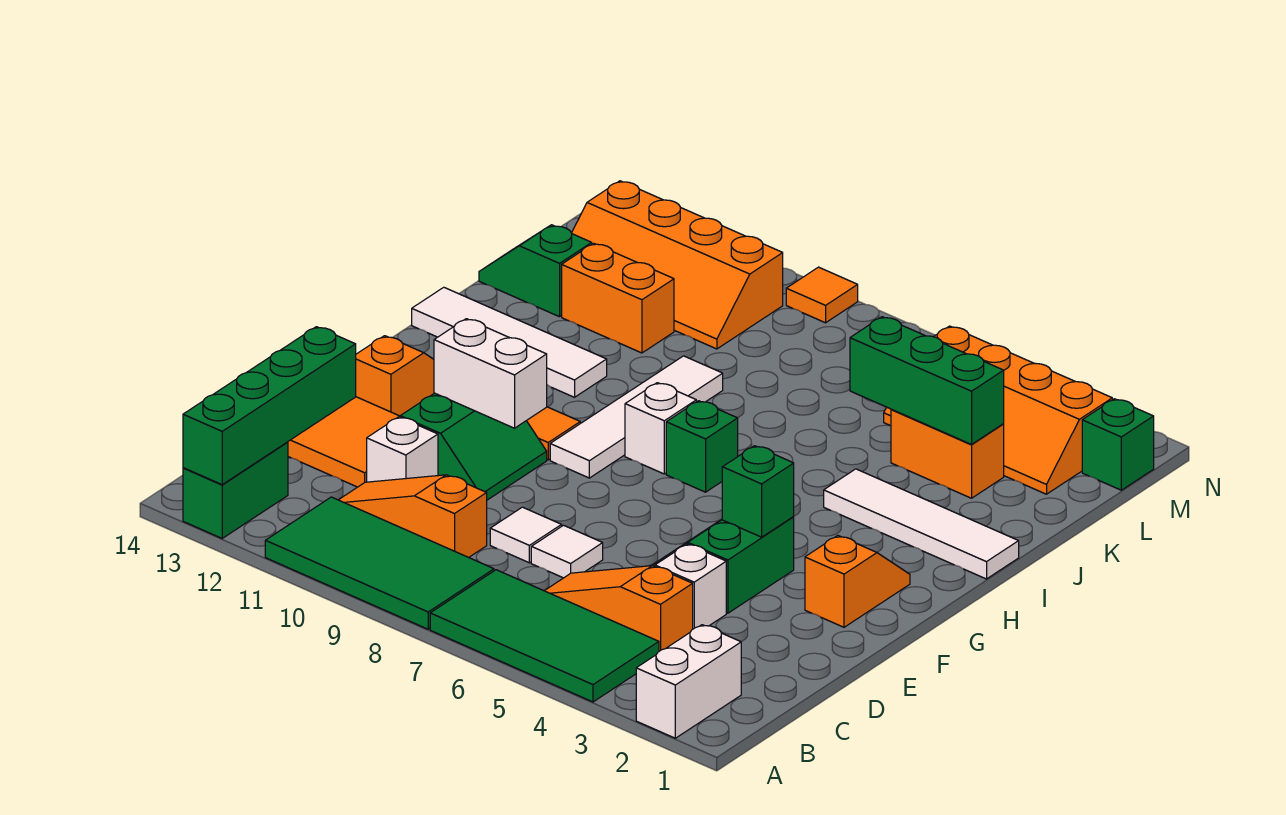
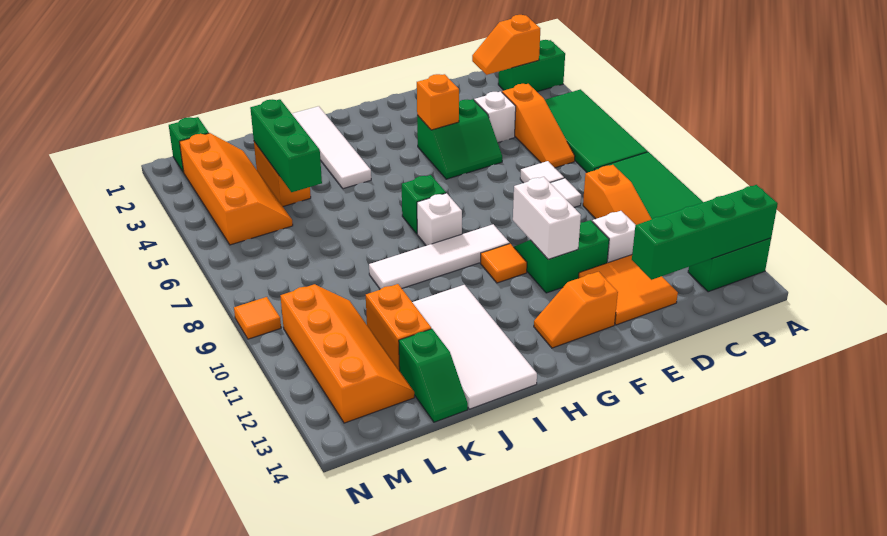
white brick A2:B2 level 1 -> green brick A2:B2 level 1
orange slope F2:G2 level 1 top F -> orange slope B2:C2 level 2 top B
green brick F4 level 2 -> orange brick F4 level 2
white tile I11:I14 level 1 -> white tile I11:J14 level 1

